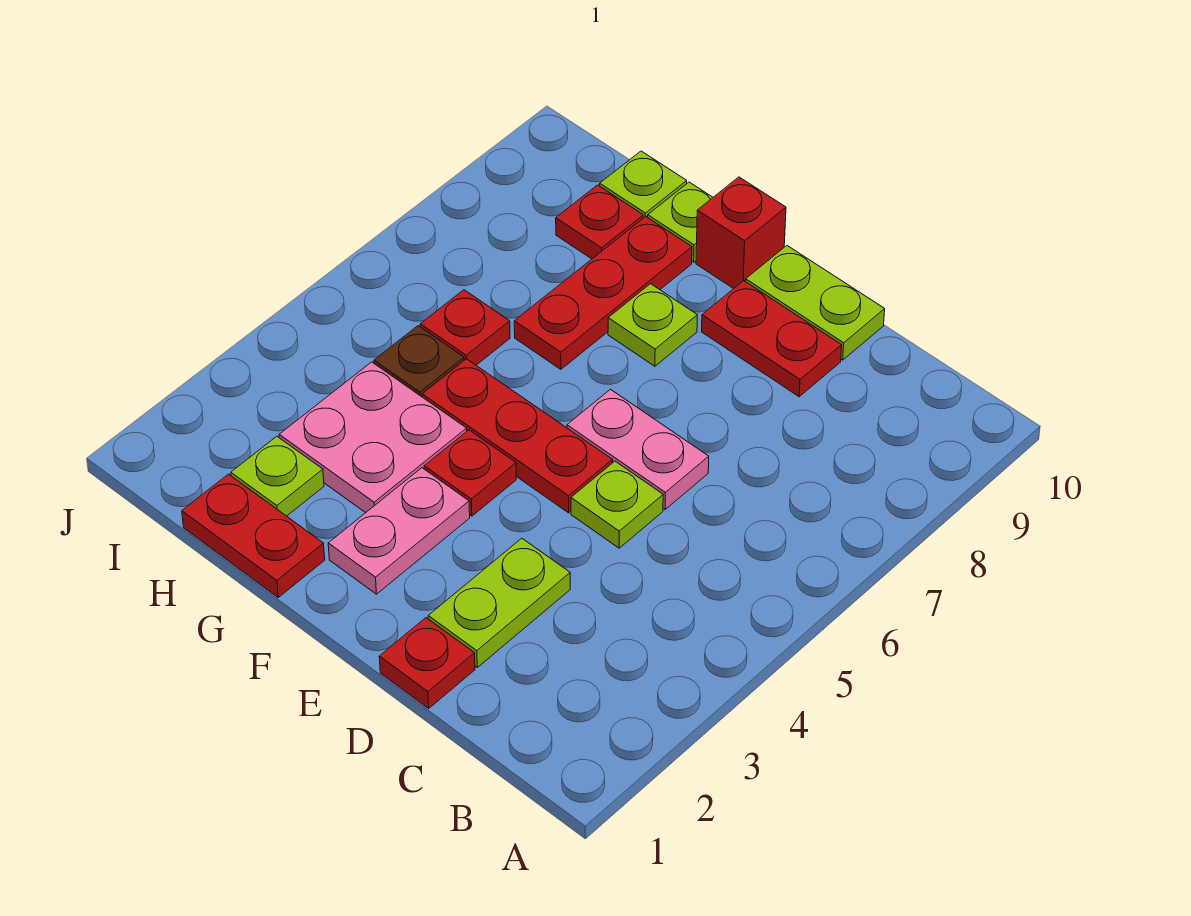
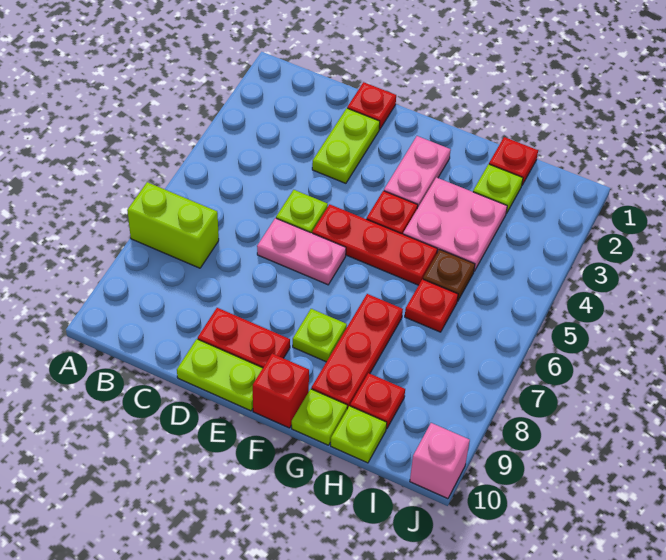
none -> lime brick A7:B7 level 1
red plate G1:H1 level 1 -> red plate H1 level 1
none -> pink brick J10 level 1

